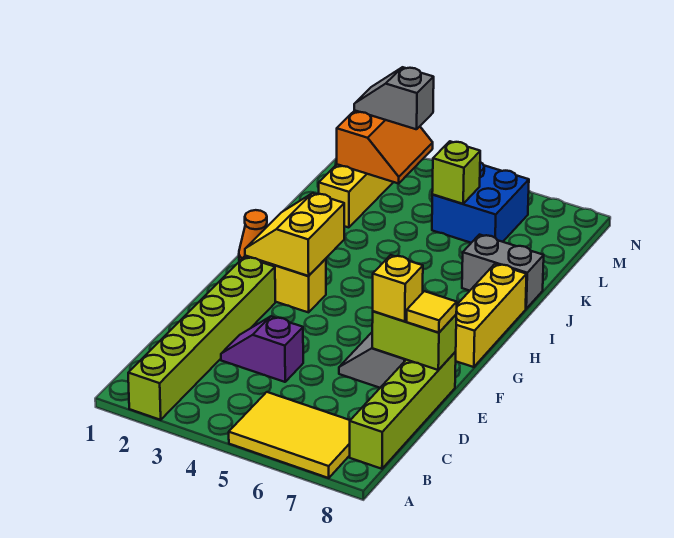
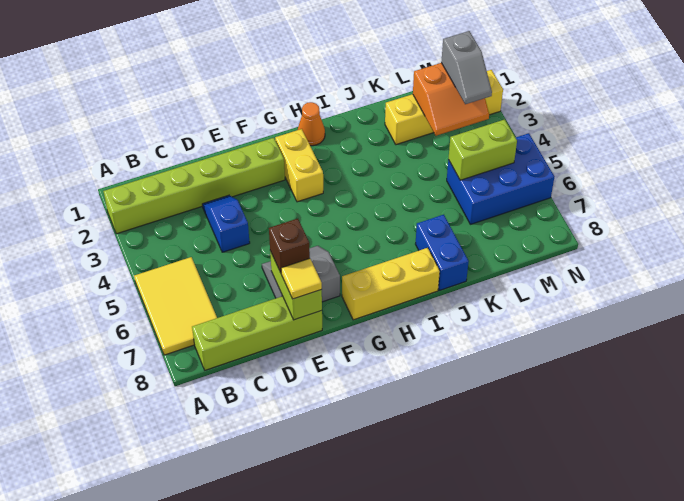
purple slope D3:D4 level 1 top 4 -> blue slope D3:D4 level 1 top 4
yellow brick E7 level 3 -> brown brick E7 level 3
yellow slope G2:H3 level 2 top 3 -> none
grey brick J7:J8 level 1 -> blue brick J7:J8 level 1
blue brick L5:M6 level 1 -> blue brick L5:N6 level 1
lime brick L5 level 2 -> lime brick L5:M5 level 2
grey slope M2:M3 level 3 top 3 -> grey slope M2:M3 level 3 top 2

